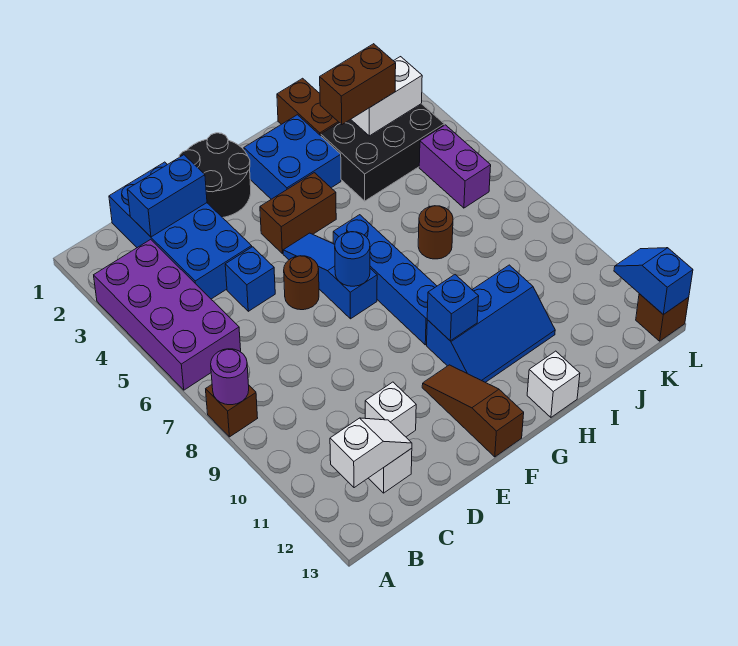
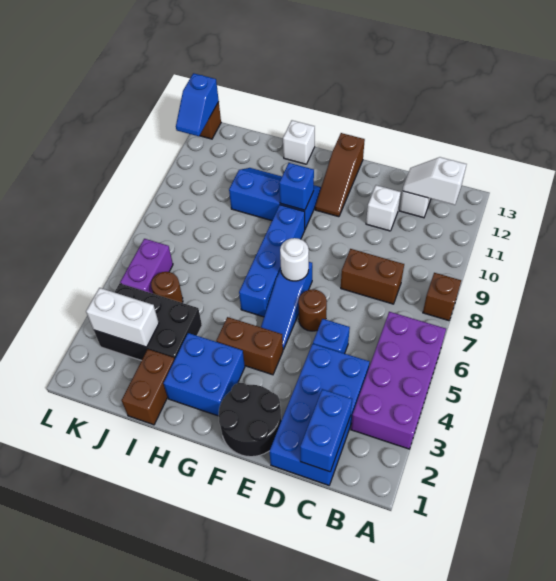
purple round brick A8 level 2 -> none
blue brick C2:D2 level 2 -> blue brick C1:C2 level 2
blue round brick F7 level 2 -> white round brick F7 level 2
brown brick I3:J3 level 3 -> brown brick C8:D8 level 1
brown round brick I7 level 1 -> brown round brick J5 level 1

